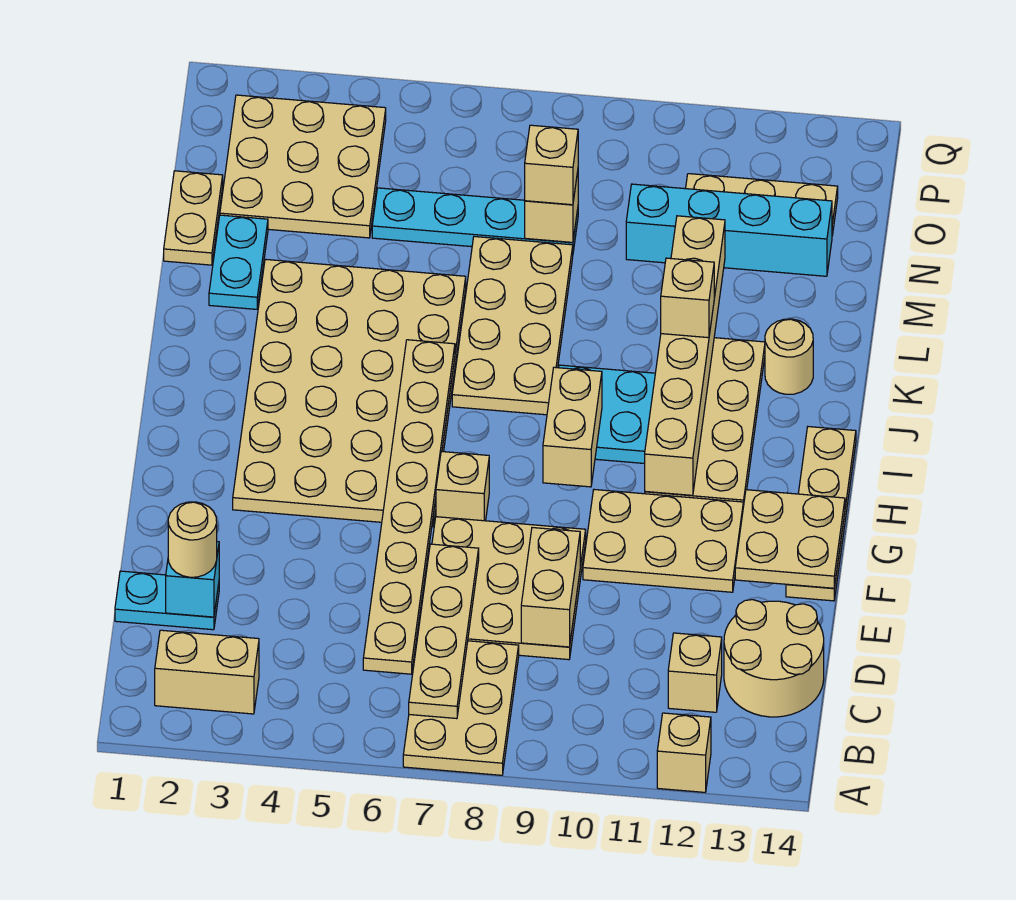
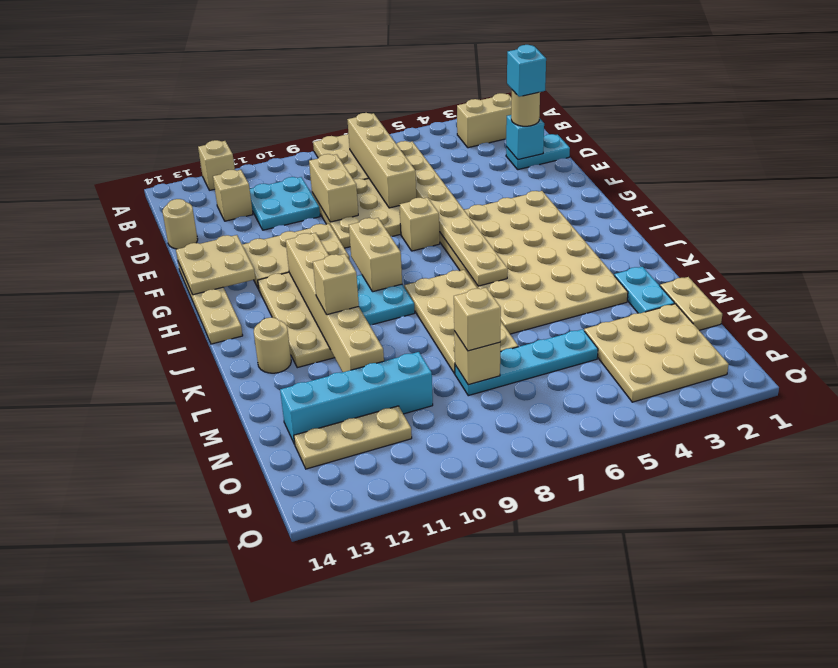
tan plate B7:E7 level 2 -> tan brick B7:E7 level 2
none -> cyan plate C10:D11 level 1
tan round brick C13:D14 level 1 -> tan round brick D14 level 1
none -> cyan brick D2 level 4

